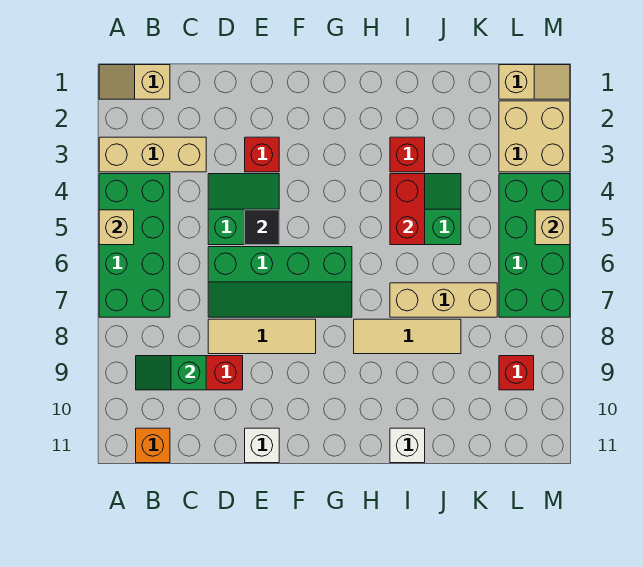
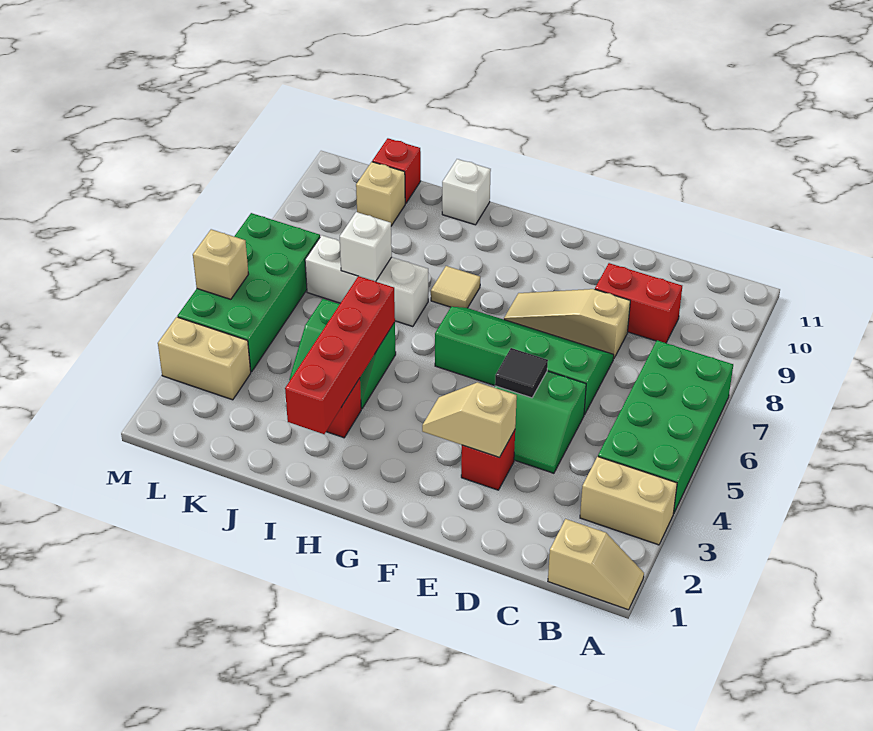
tan brick A3:C3 level 1 -> tan brick A3:B3 level 1
tan brick A5 level 2 -> tan brick K10 level 1
green slope B9:C9 level 2 top C -> none
orange brick B11 level 1 -> none
tan tile D8:F8 level 1 -> tan slope D8:F8 level 1 top D
white brick E11 level 1 -> white brick J7 level 2
tan tile H8:J8 level 1 -> tan tile H8 level 1
red brick I4:I5 level 2 -> red brick I2:I5 level 2
tan brick I7:K7 level 1 -> white brick I7:K7 level 1
tan slope L1:M1 level 1 top L -> tan slope E3:F3 level 2 top E
tan brick L2:M3 level 1 -> tan brick L3:M3 level 1
red brick L9 level 1 -> red brick K11 level 1

